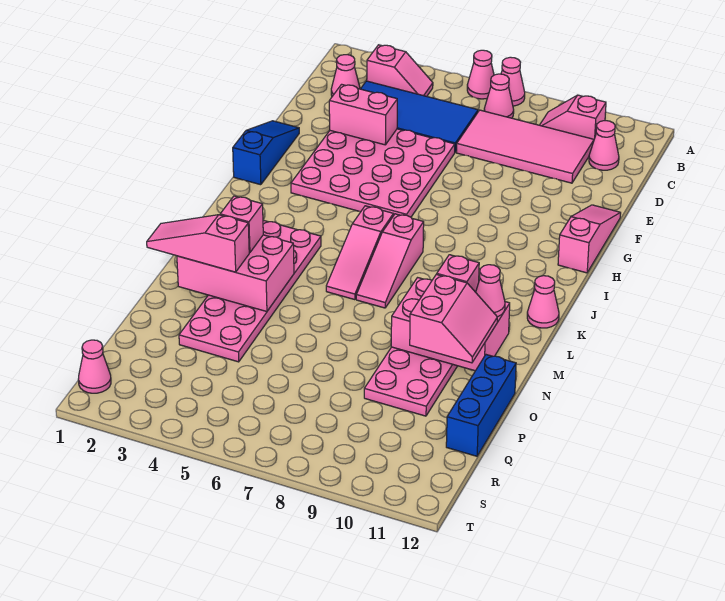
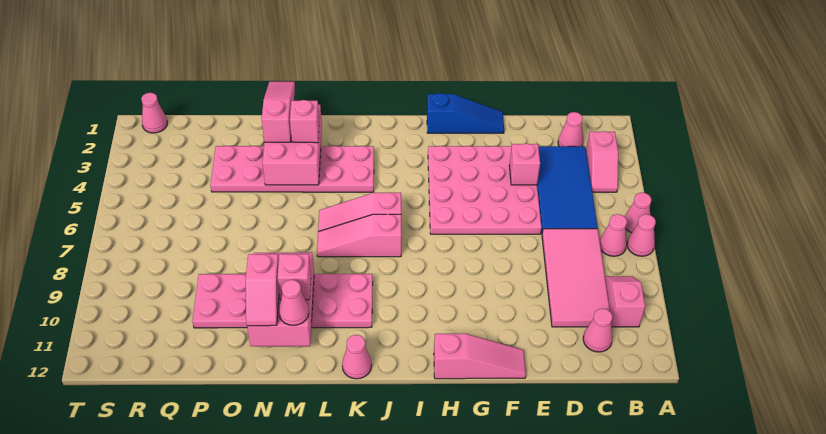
pink brick E3:E4 level 2 -> pink brick E4 level 2
pink slope N10:O11 level 3 top 10 -> pink slope N10:N11 level 3 top 10
blue brick O12:Q12 level 1 -> none

